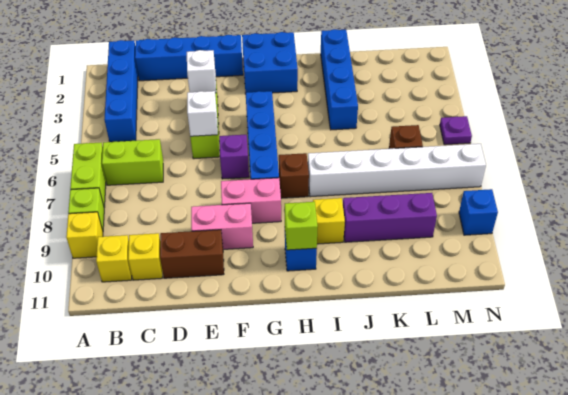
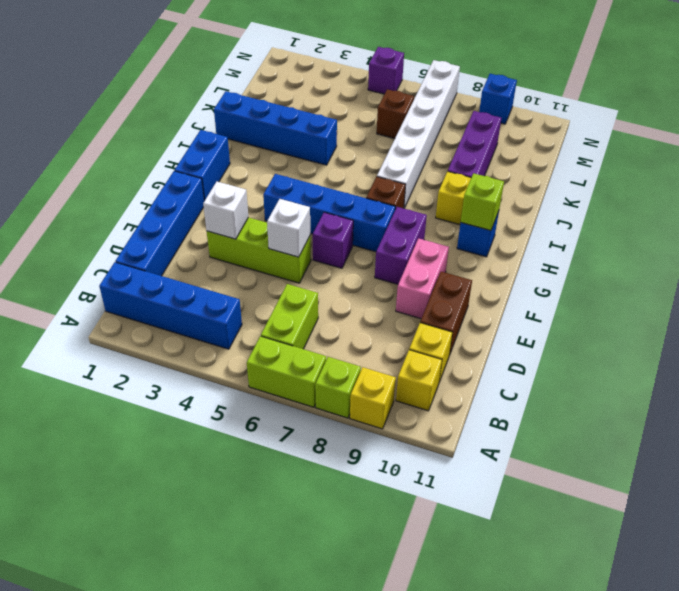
pink brick F8:G8 level 1 -> purple brick F8:G8 level 1
blue brick G1:H2 level 1 -> blue brick G1:H1 level 1
purple plate N5 level 1 -> purple brick N5 level 1

